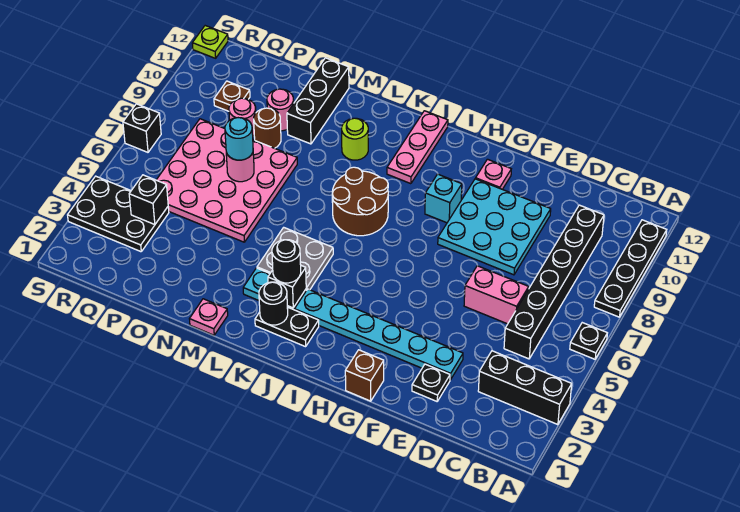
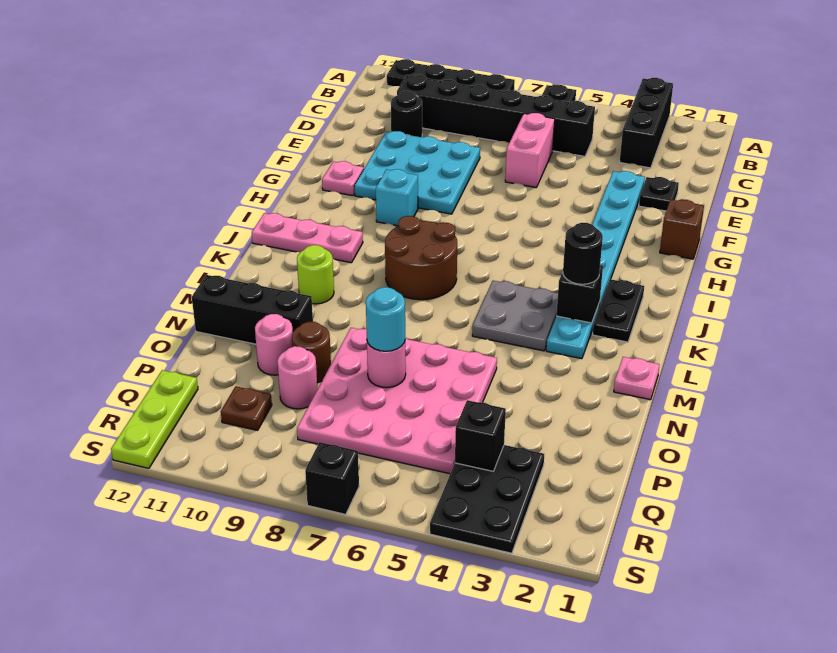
black round brick K2 level 2 -> black round brick D10 level 1
lime plate S12 level 1 -> lime plate Q12:S12 level 1

